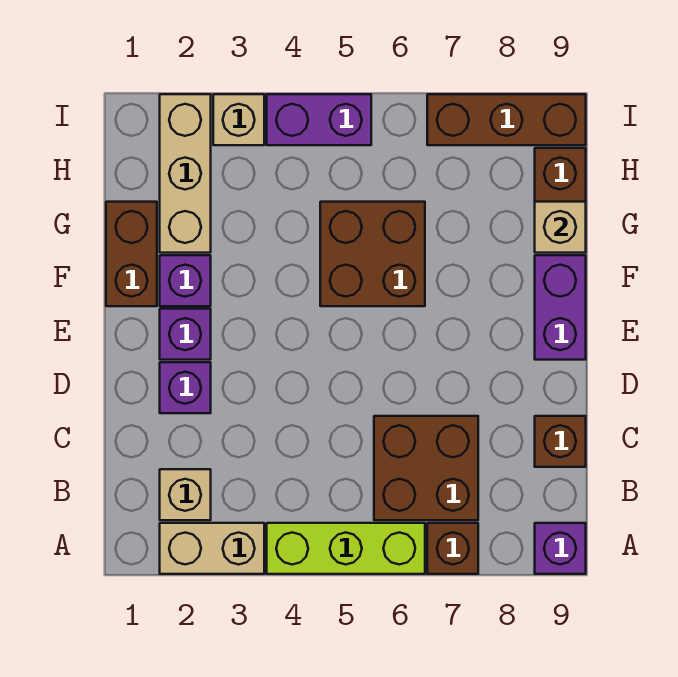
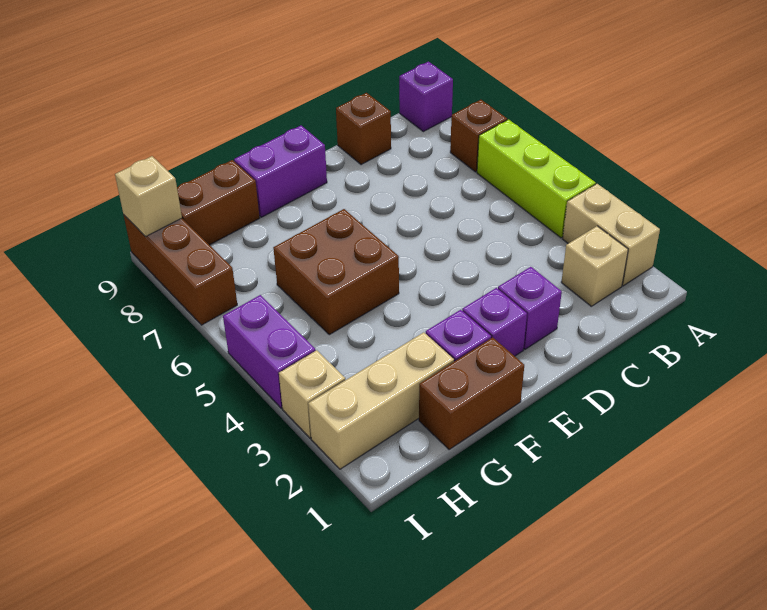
brown brick B6:C7 level 1 -> none
tan brick G9 level 2 -> tan brick I9 level 2

